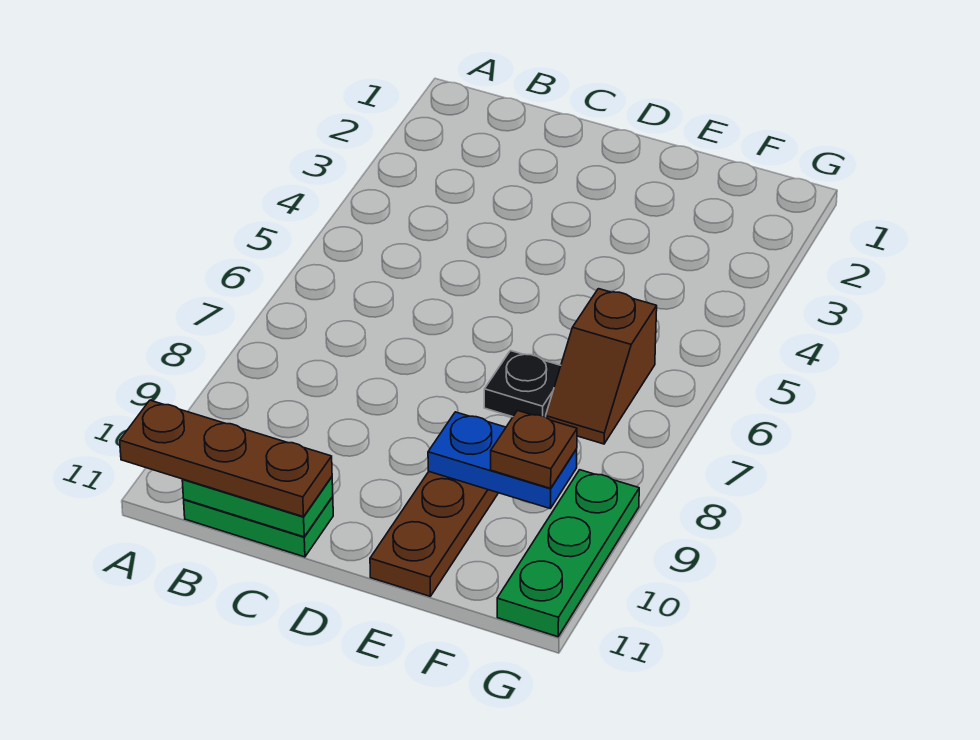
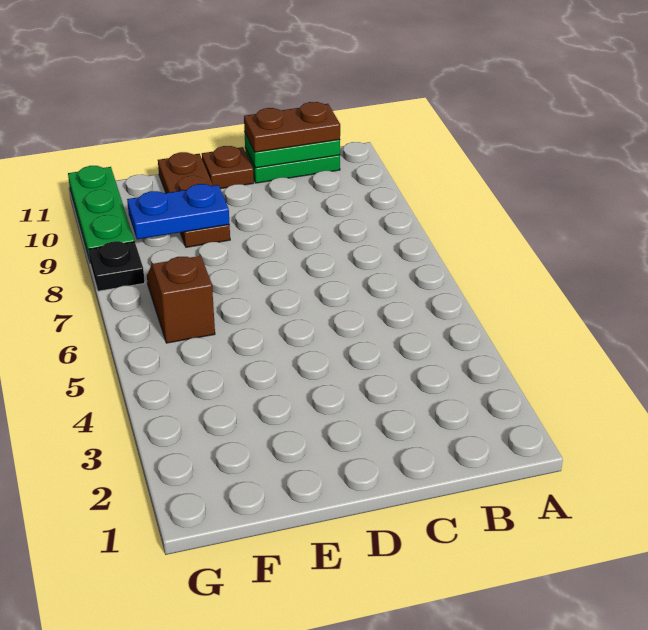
brown plate A11:C11 level 3 -> brown plate B11:C11 level 3
black plate E7 level 1 -> black plate G8 level 1
brown plate F9 level 3 -> brown plate D11 level 1

